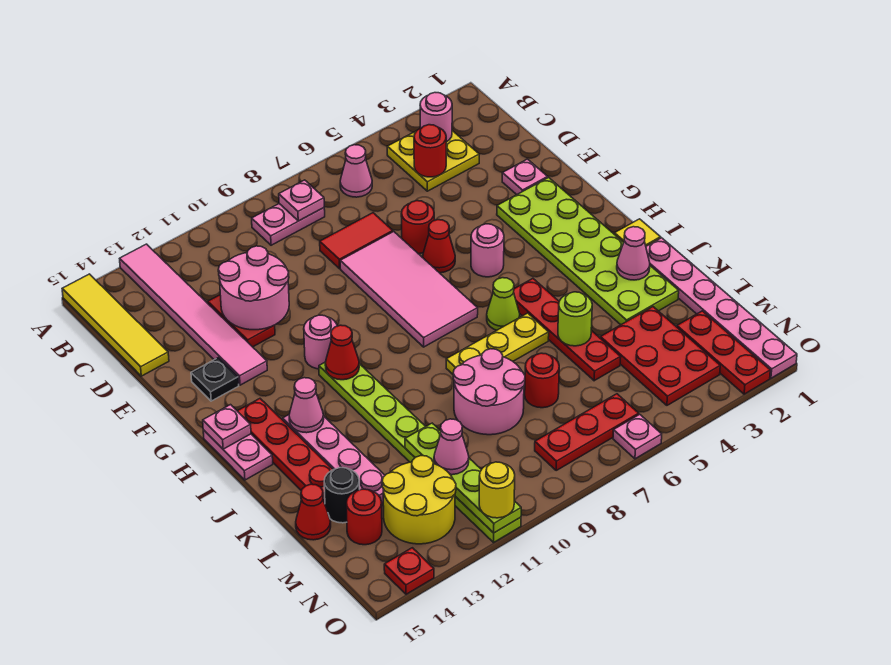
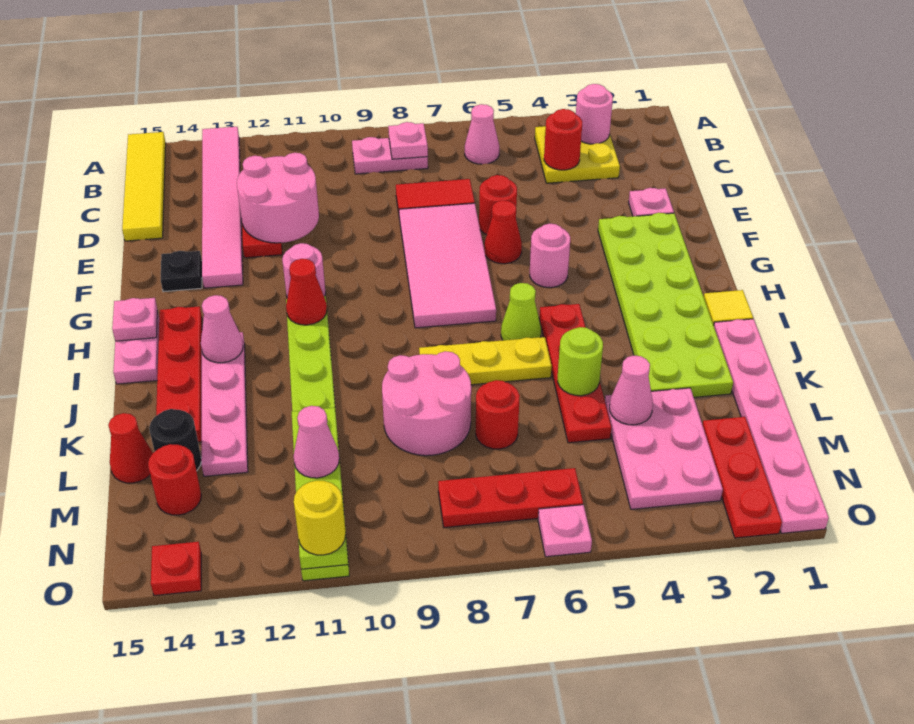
pink cone J2 level 2 -> pink cone L4 level 2
red plate L3:N4 level 1 -> pink plate L3:N4 level 1
yellow round brick M12:N13 level 1 -> none

